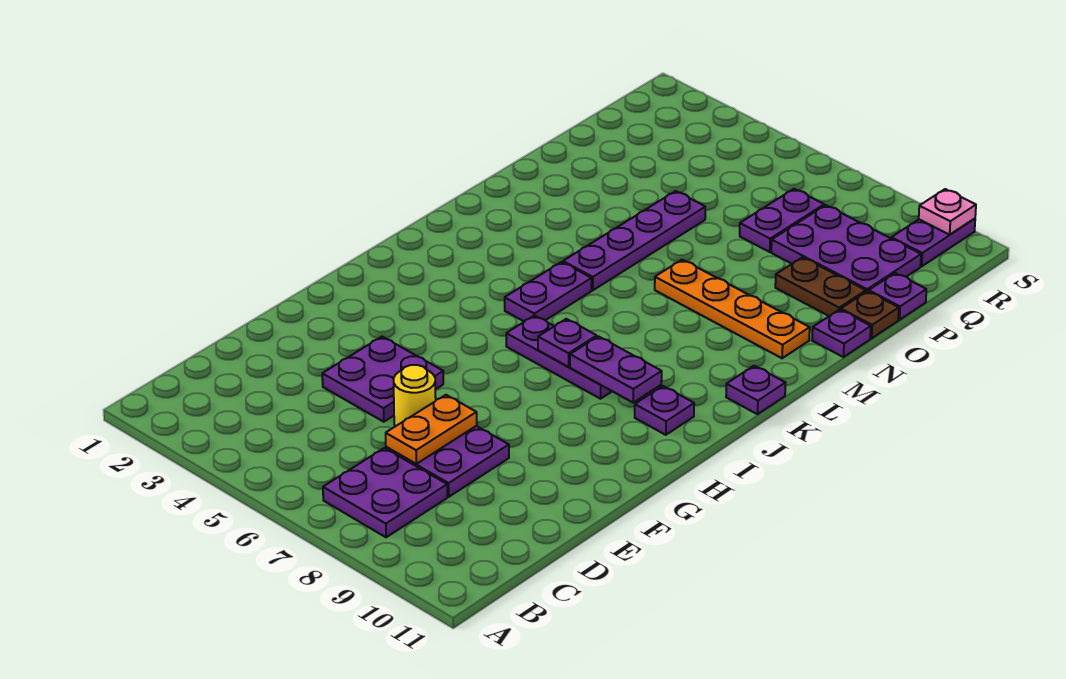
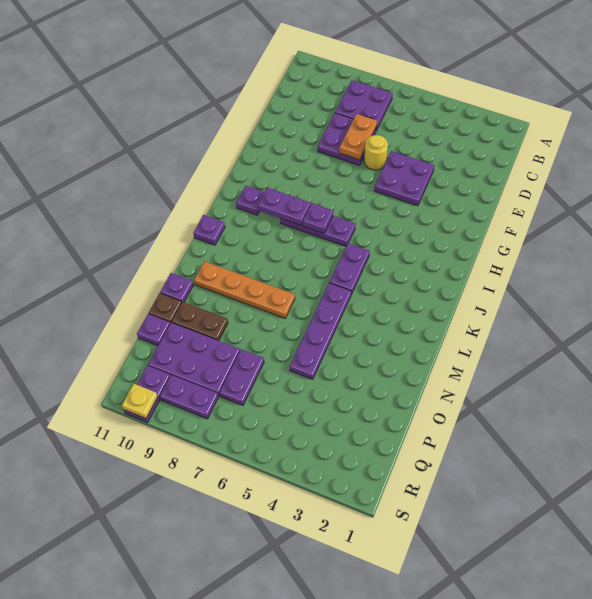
none -> purple plate R8:R9 level 1
pink plate S10 level 2 -> yellow plate S10 level 2

